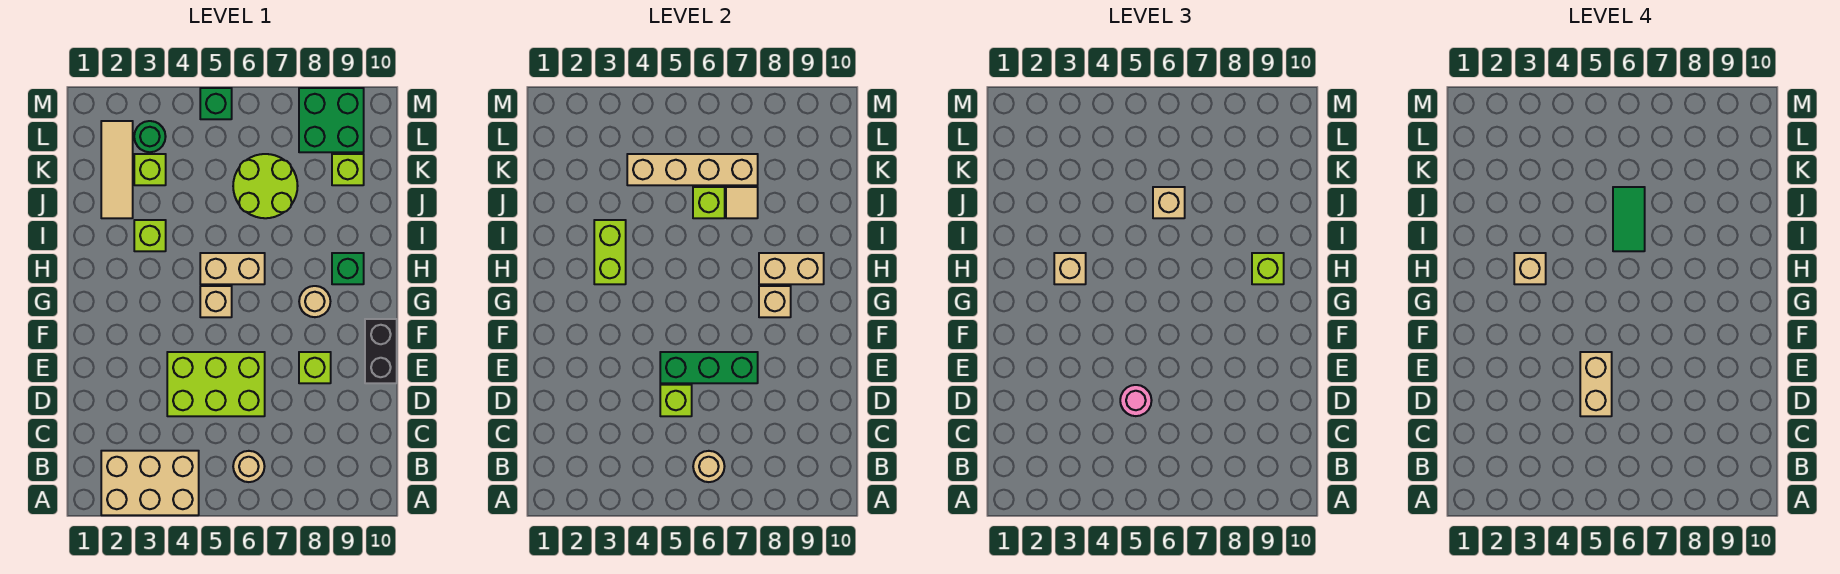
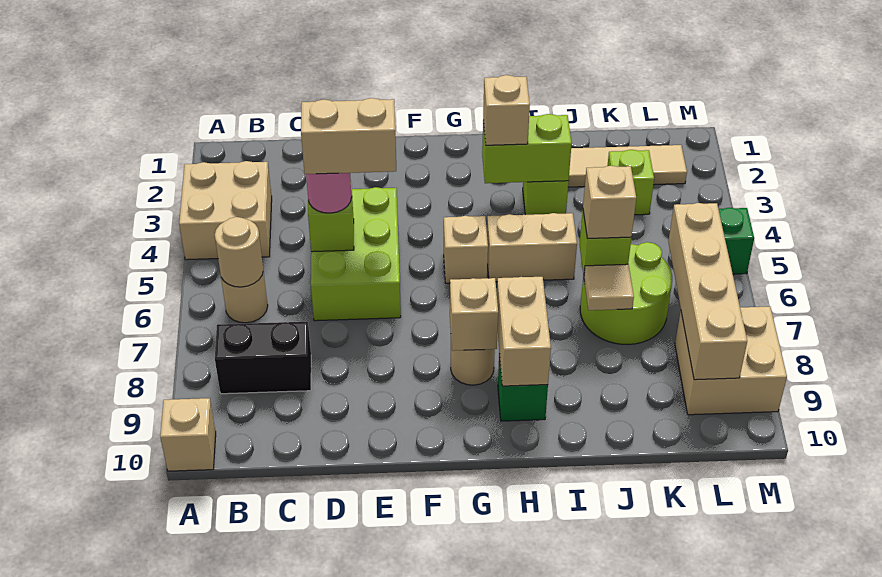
tan brick A2:B4 level 1 -> tan brick A3:B4 level 1
green brick E5:E7 level 2 -> none
lime brick E8 level 1 -> none
black brick E10:F10 level 1 -> black brick B8:C8 level 1
tan brick H3 level 4 -> tan brick A10 level 1
tan brick H5:H6 level 1 -> tan brick H5:I5 level 1
lime brick H9 level 3 -> none
green tile I6:J6 level 4 -> none
tan brick K4:K7 level 2 -> tan brick L6:L9 level 2
lime brick K9 level 1 -> none
green round brick L3 level 1 -> none
green brick L8:M9 level 1 -> tan brick L8:M9 level 1

